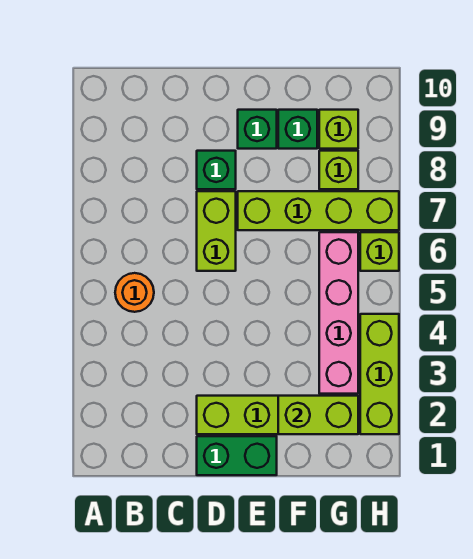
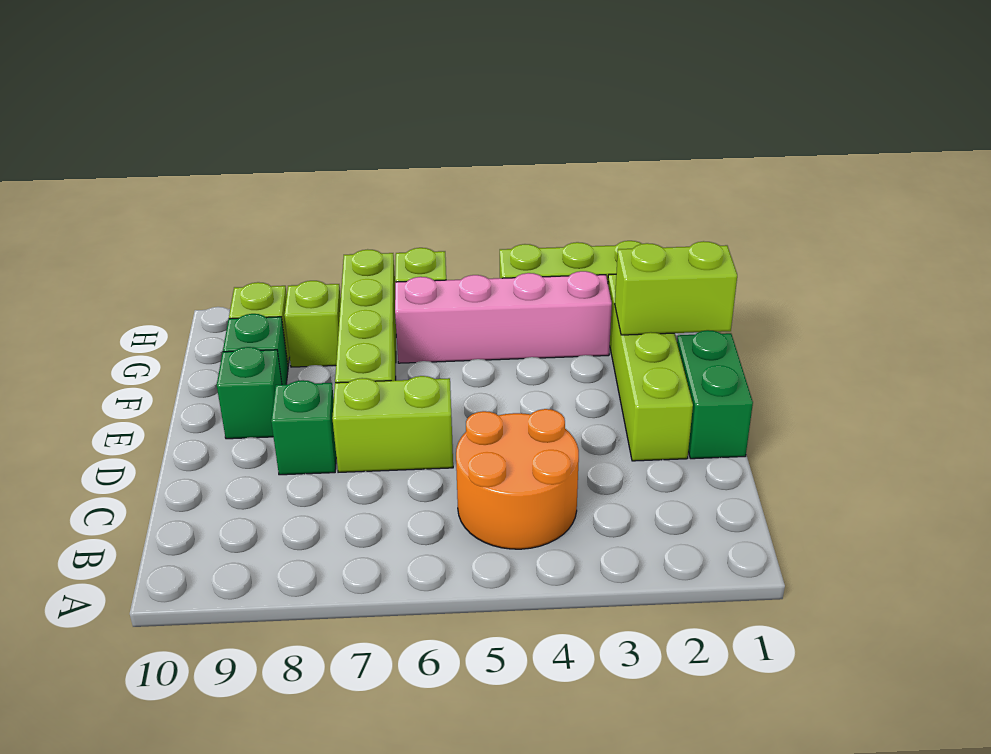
orange round brick B5 level 1 -> orange round brick B4:C5 level 1
lime brick F2:G2 level 2 -> lime brick F1:F2 level 2

